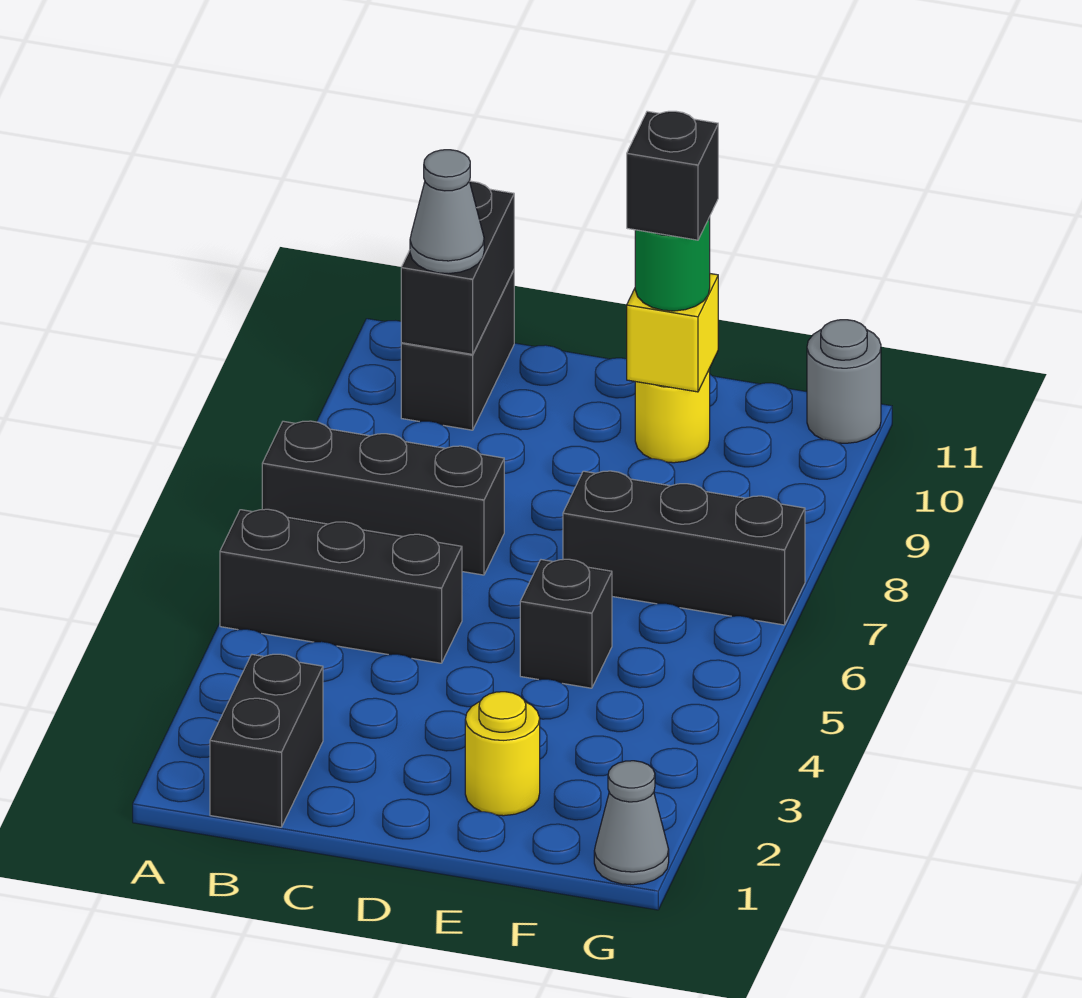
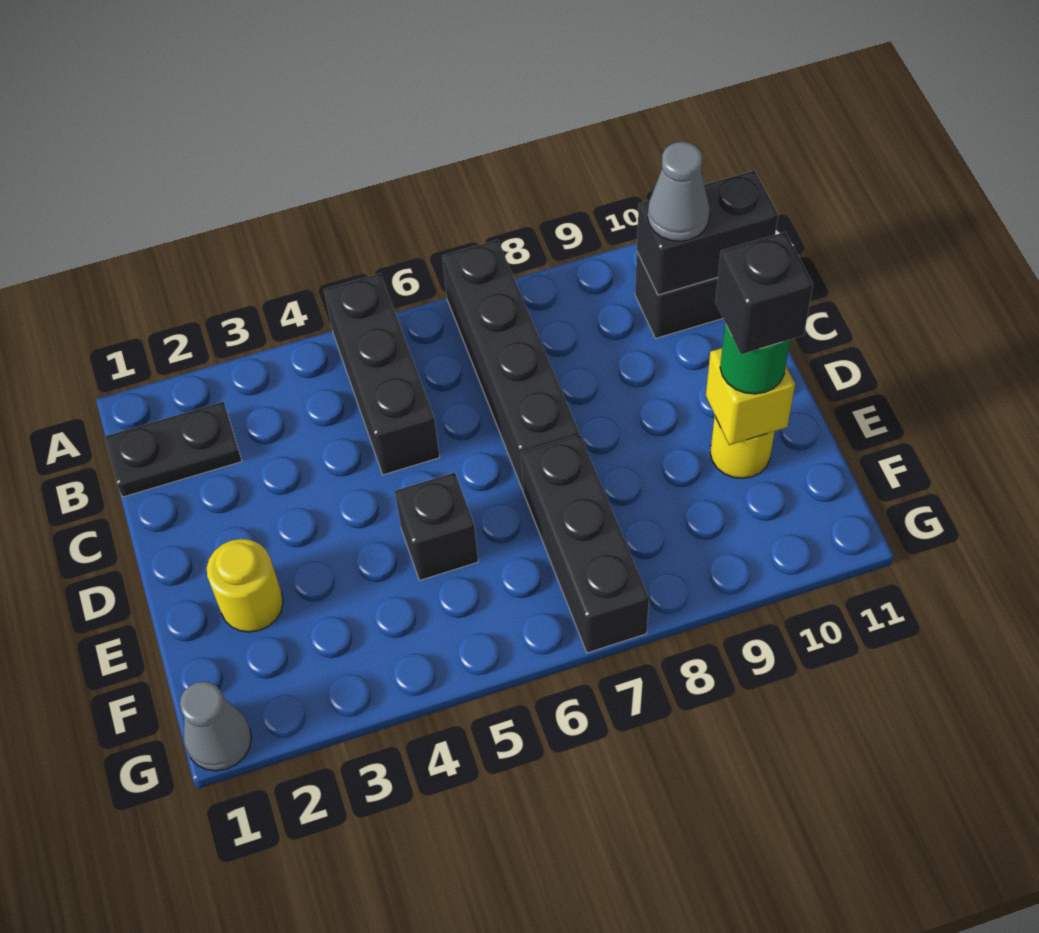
black brick A7:C7 level 1 -> black brick A7:D7 level 1
black brick B1:B2 level 1 -> black plate B1:B2 level 1
grey round brick G11 level 1 -> none

